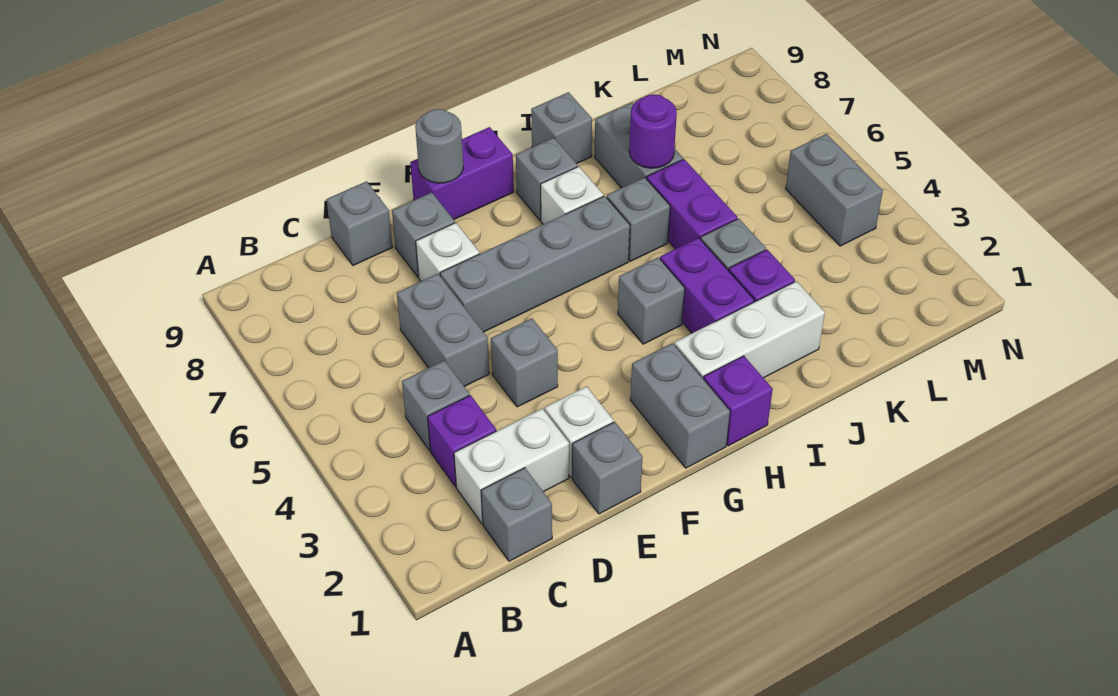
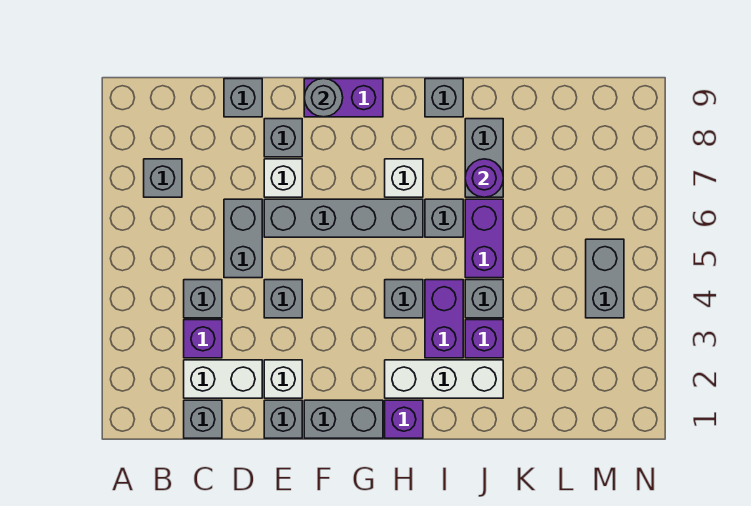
grey brick G1:G2 level 1 -> grey brick F1:G1 level 1
grey brick H8 level 1 -> grey brick B7 level 1

